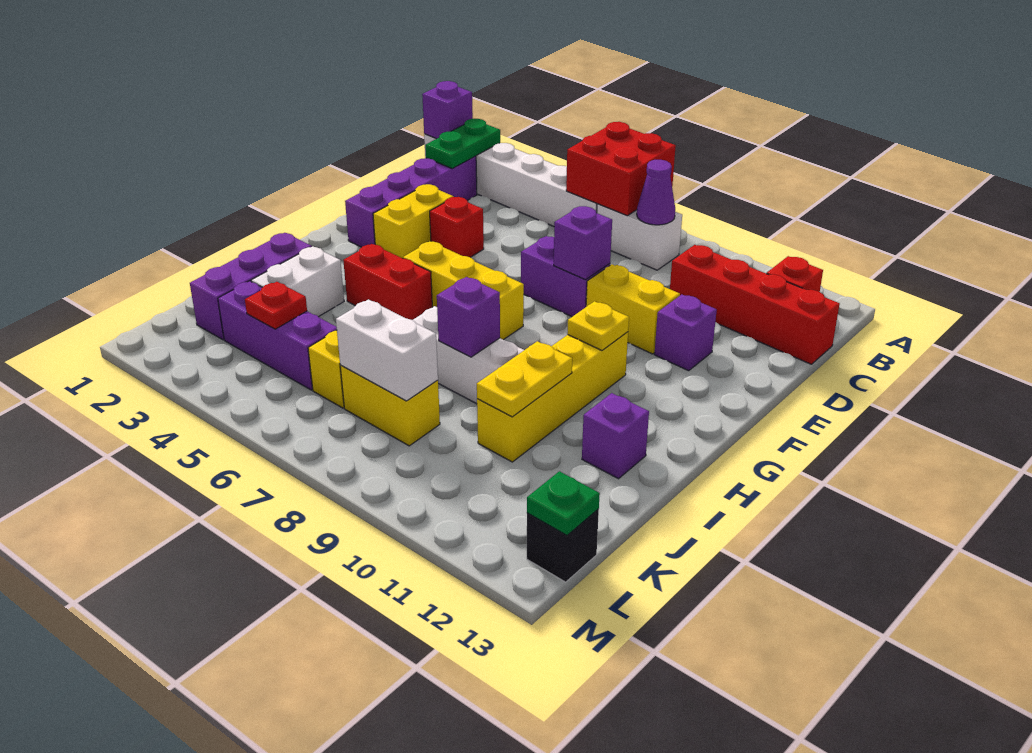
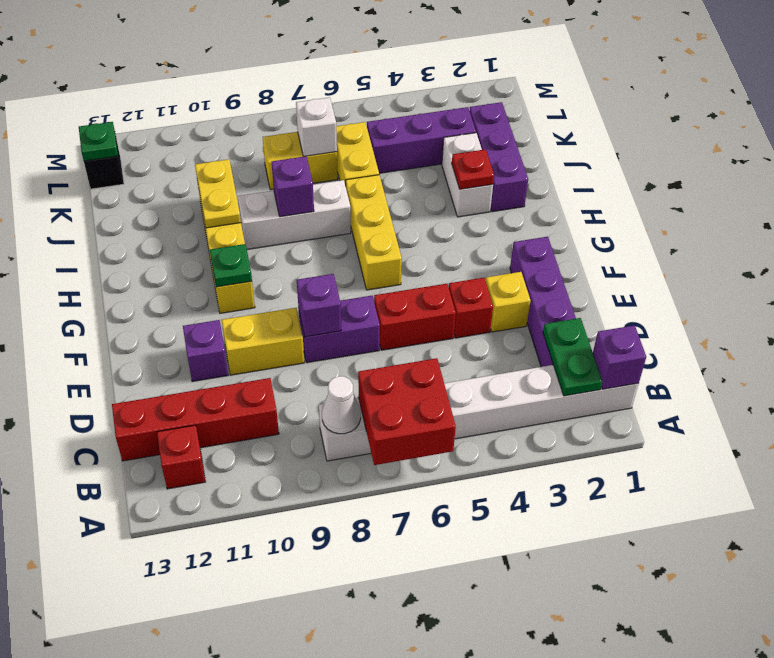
purple cone B8 level 2 -> white cone B8 level 2
yellow brick E3:F3 level 1 -> yellow brick E3 level 1
yellow brick G5:G7 level 1 -> yellow brick G6:I6 level 1
yellow plate G10 level 2 -> green plate G10 level 2
red brick H4:H5 level 1 -> red brick E5:E6 level 1
purple brick I12 level 1 -> none
red plate K4 level 2 -> red plate I3 level 2
white brick K7:K8 level 2 -> white brick K7 level 2

